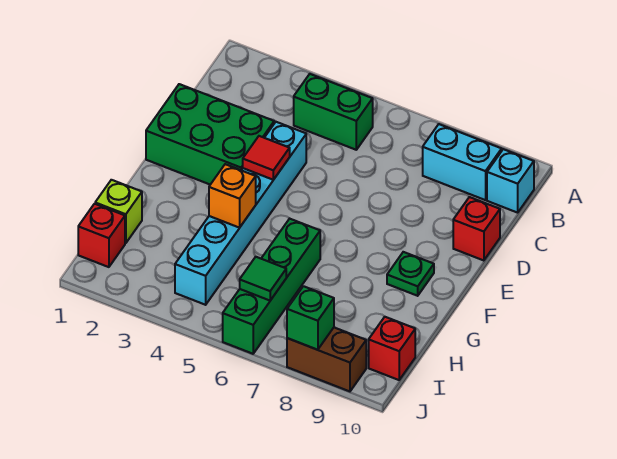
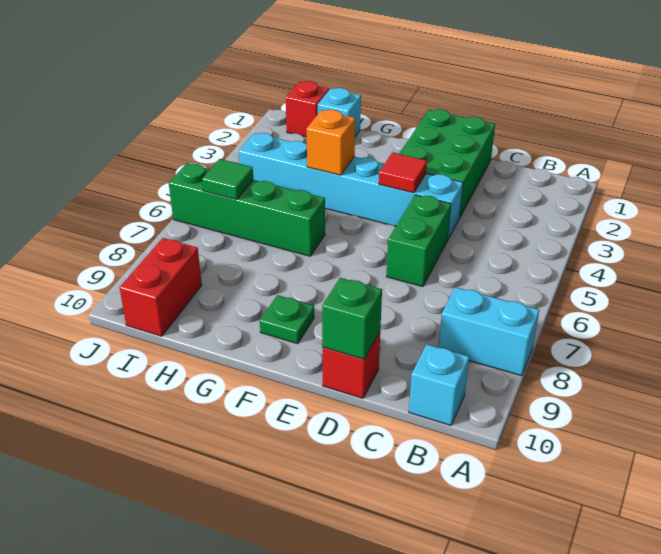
green brick B4:B5 level 1 -> green brick D5:D6 level 1
cyan brick B8:B9 level 1 -> cyan brick A8:B8 level 1
lime brick H1 level 1 -> cyan brick H1 level 1
red brick I10 level 1 -> red brick I9:I10 level 1
brown brick J8:J9 level 1 -> none
green brick J8 level 2 -> green brick D10 level 2

